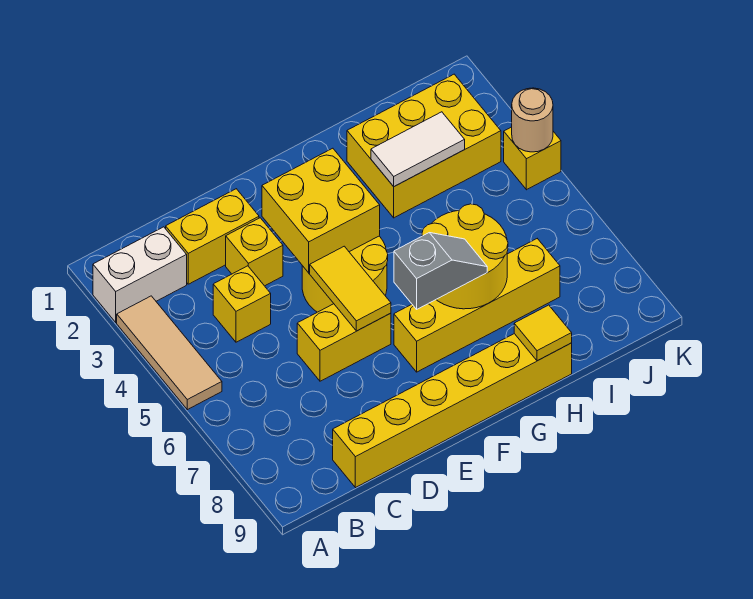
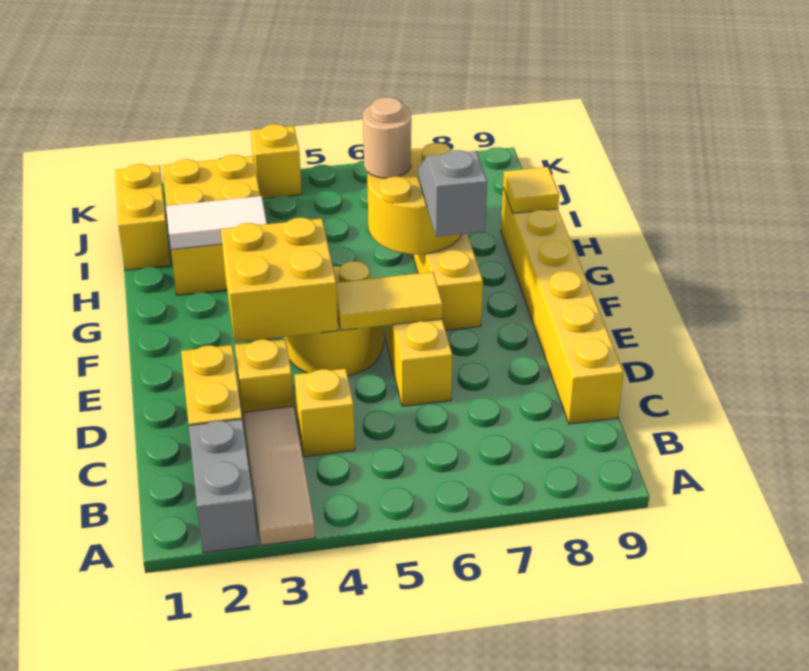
white brick A2:B2 level 1 -> grey brick A2:B2 level 1
tan tile A3:A5 level 1 -> tan tile A3:C3 level 1
white tile H3:I3 level 2 -> white tile H2:H3 level 2
none -> yellow brick I1:J1 level 1
tan round brick K4 level 2 -> tan round brick H6 level 3

